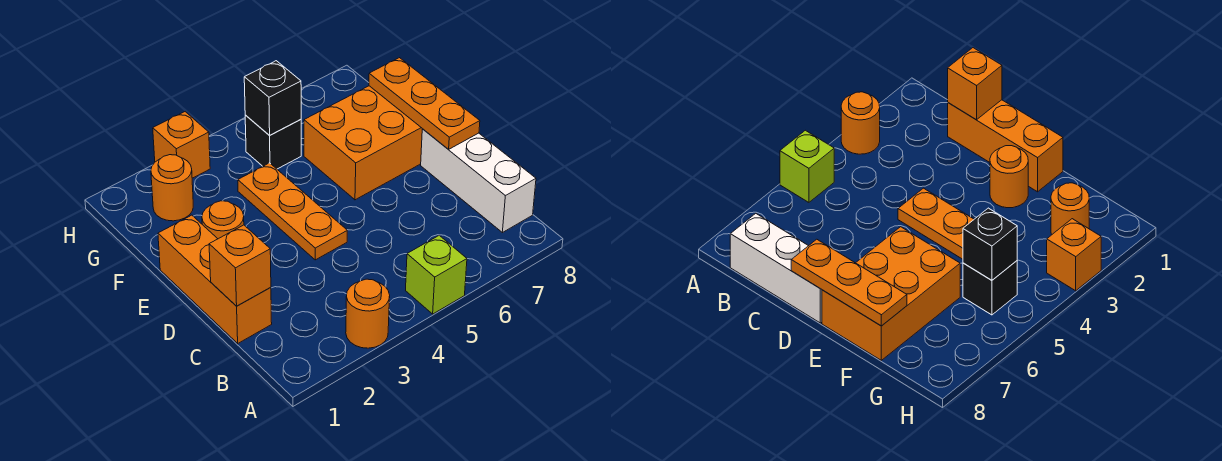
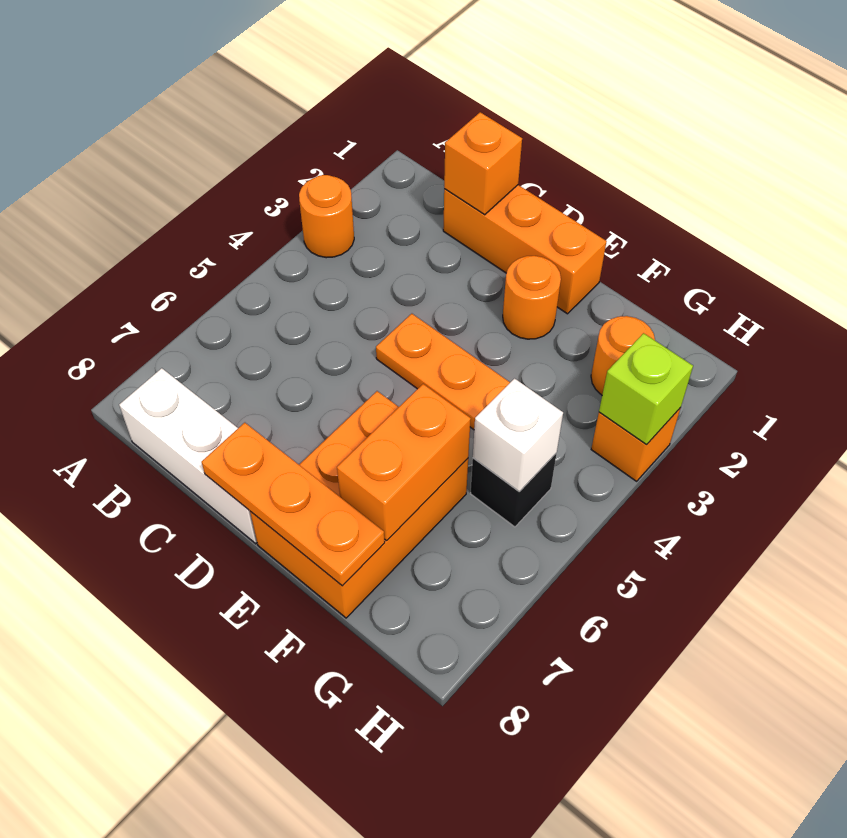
lime brick A5 level 1 -> lime brick H3 level 2
none -> orange brick F6:F7 level 2
black brick G5 level 2 -> white brick G5 level 2

